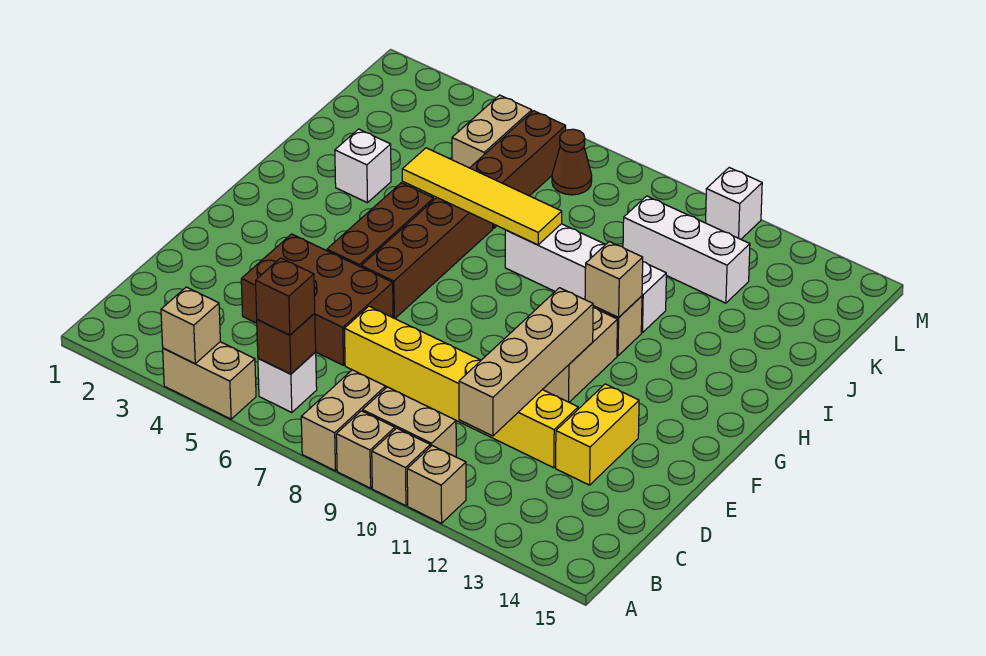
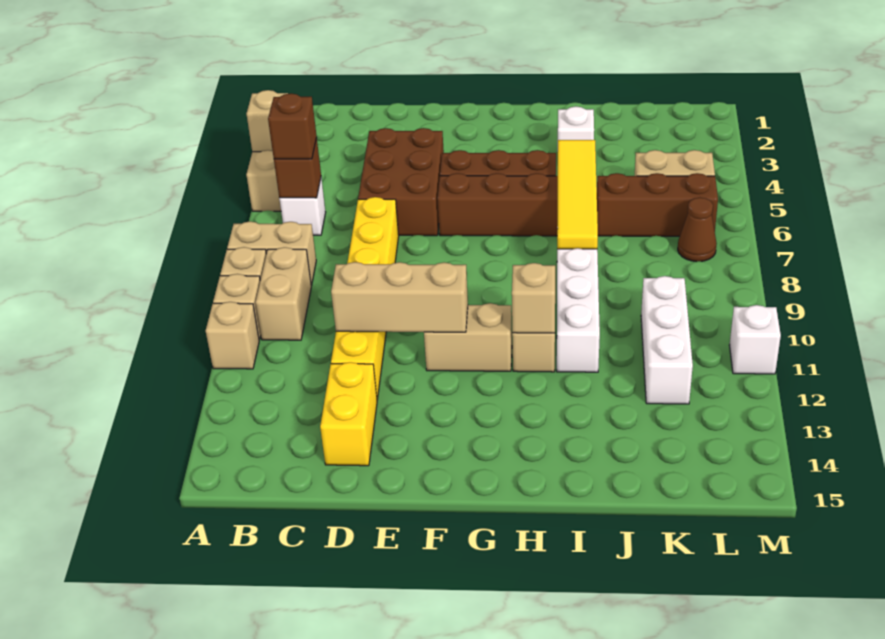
tan brick C11:F11 level 2 -> tan brick D11:F11 level 2
yellow brick D13:E13 level 1 -> yellow brick D13:D14 level 1

